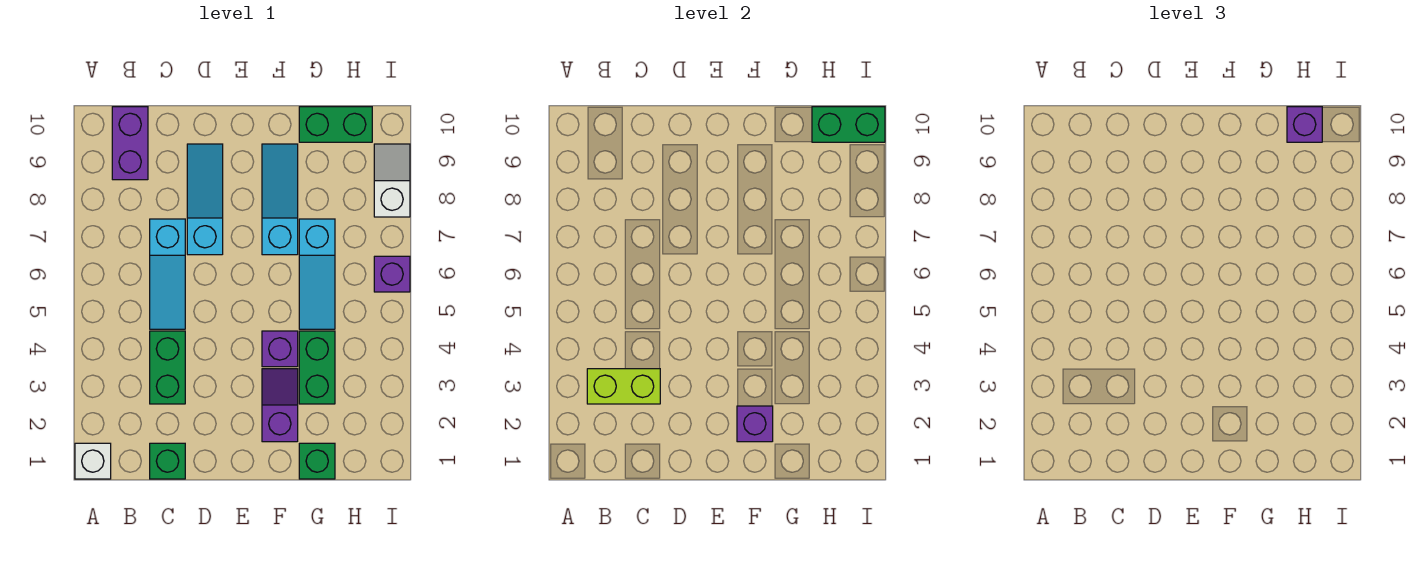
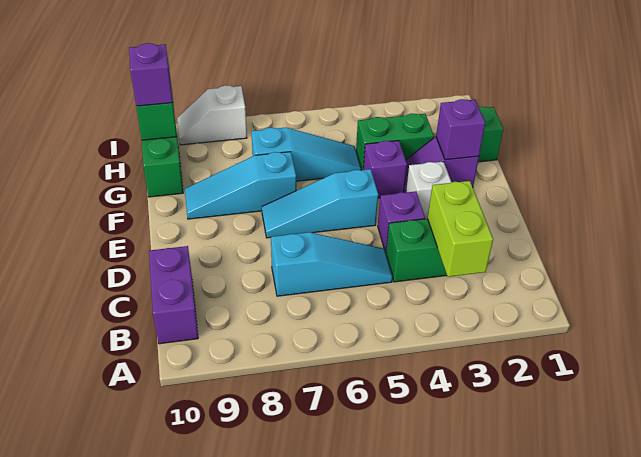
white brick A1 level 1 -> white brick E3 level 1
purple brick B9:B10 level 1 -> purple brick B10:C10 level 1
green brick C1 level 1 -> none
cyan slope D7:D9 level 1 top 7 -> cyan slope E5:E7 level 1 top 5
purple brick I6 level 1 -> purple brick D4 level 1

